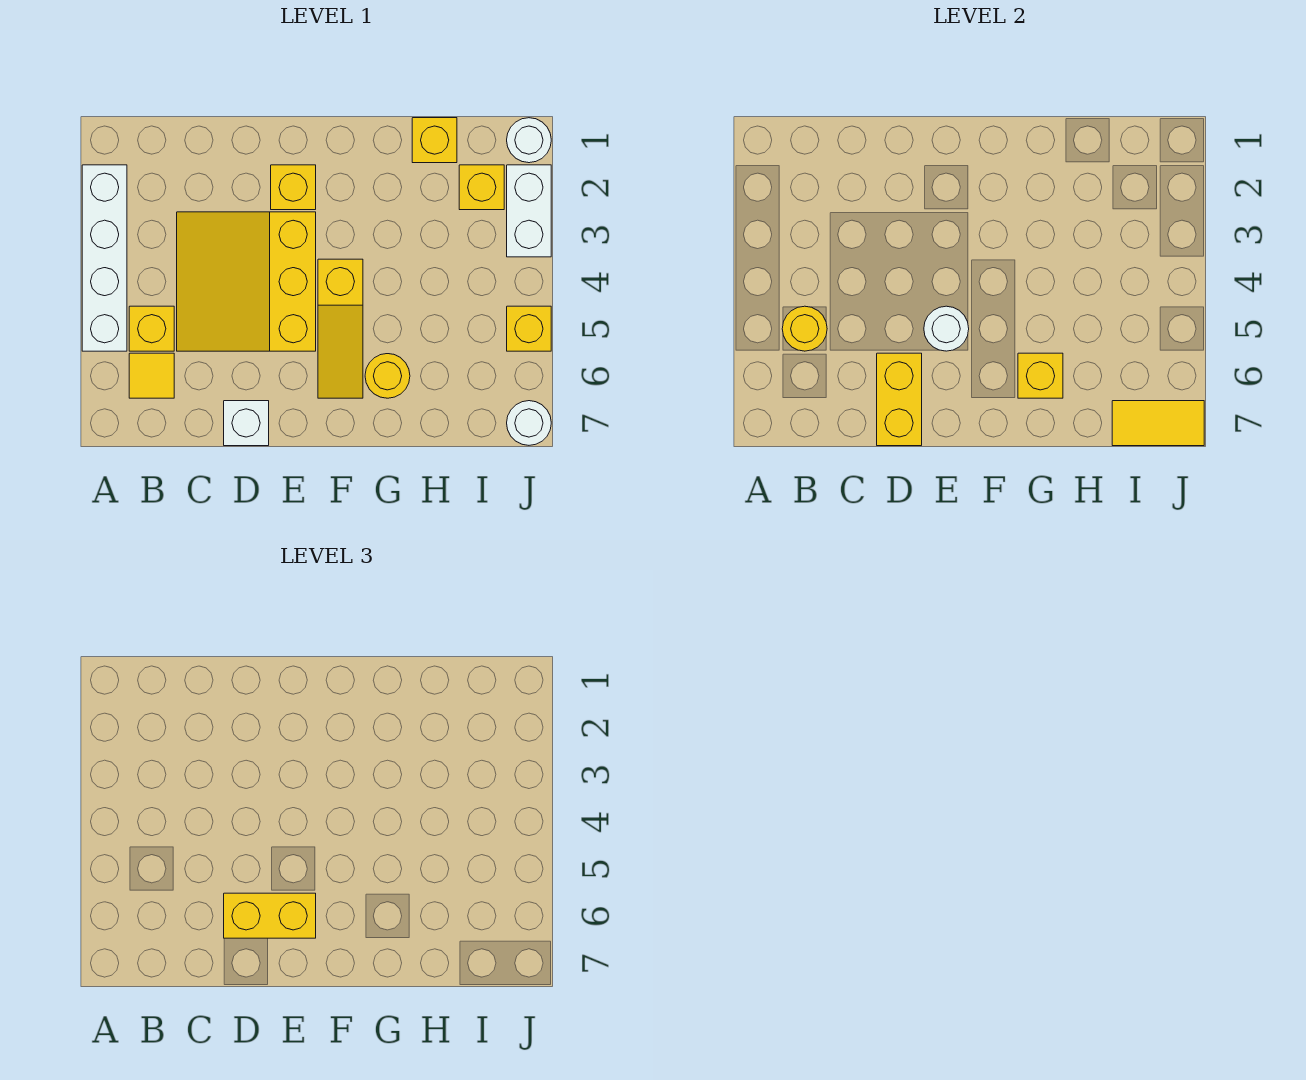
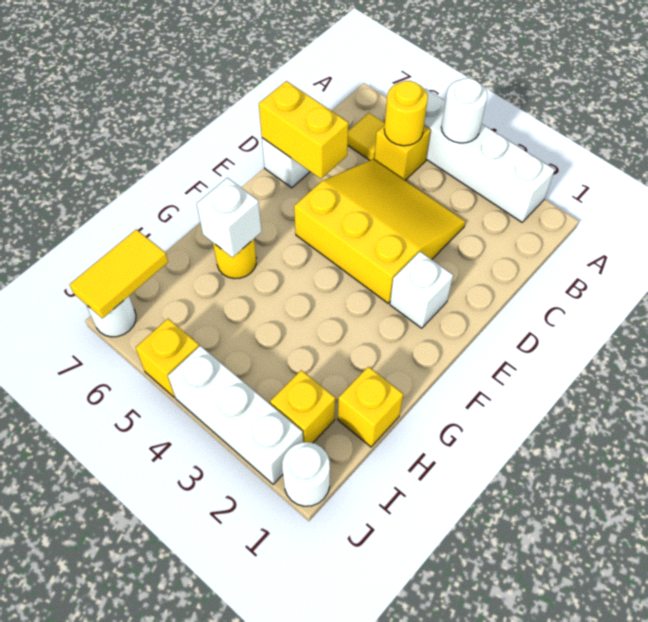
yellow brick D6:E6 level 3 -> none
yellow brick E2 level 1 -> white brick E2 level 1
white round brick E5 level 2 -> white round brick A4 level 2
yellow slope F4:F6 level 1 top 4 -> none
yellow brick G6 level 2 -> white brick G6 level 2
white brick J2:J3 level 1 -> white brick J2:J4 level 1

